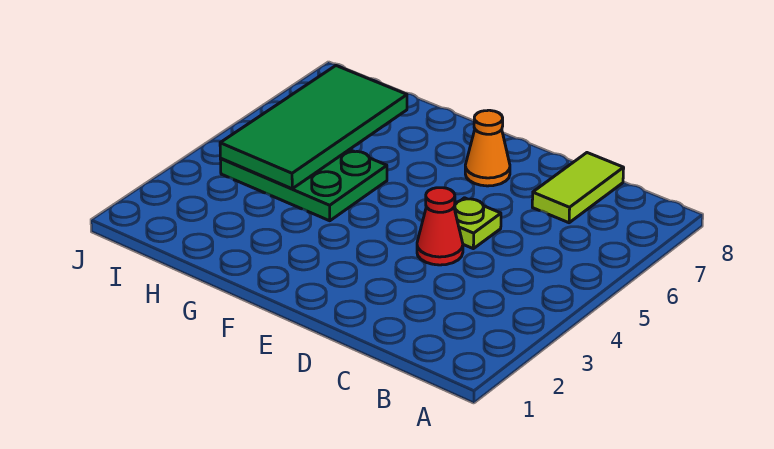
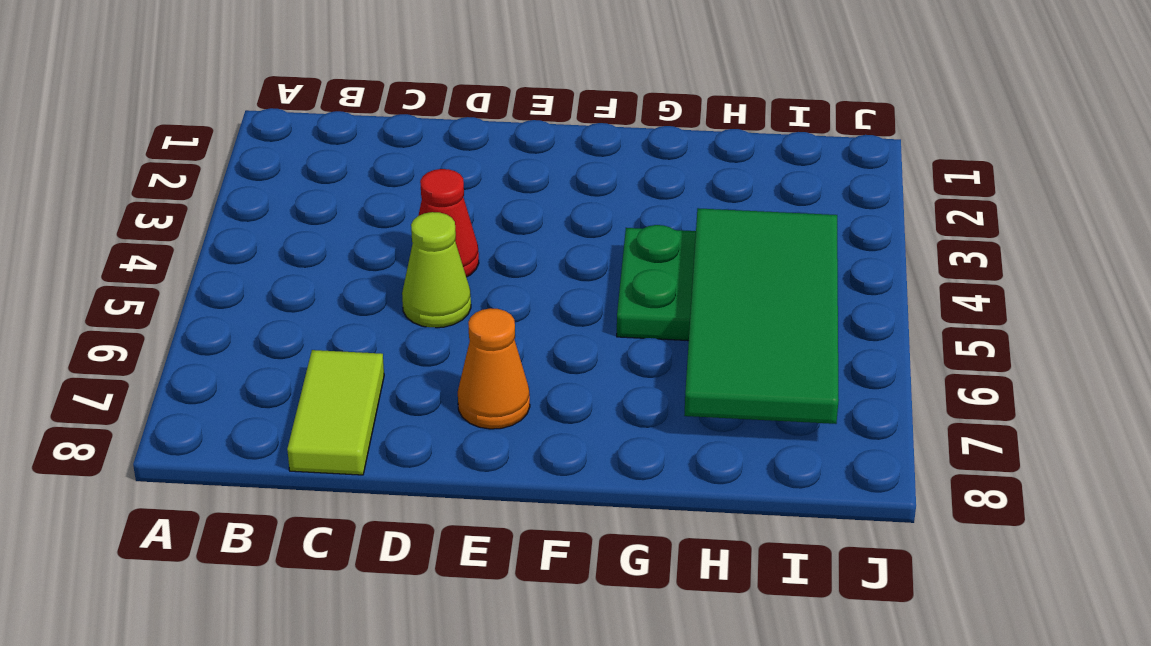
lime plate D5 level 1 -> lime cone D5 level 1

